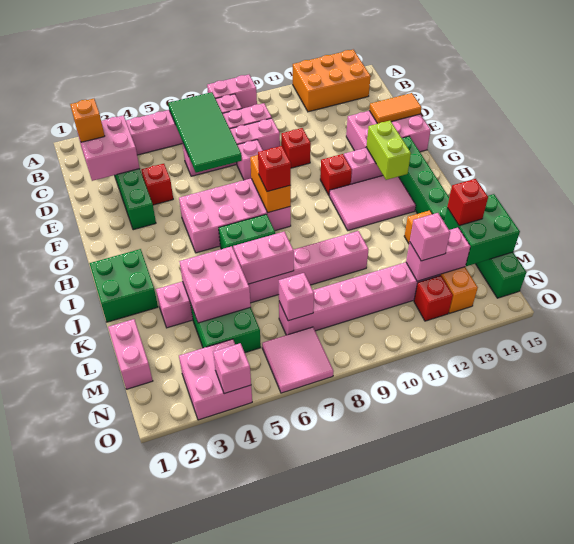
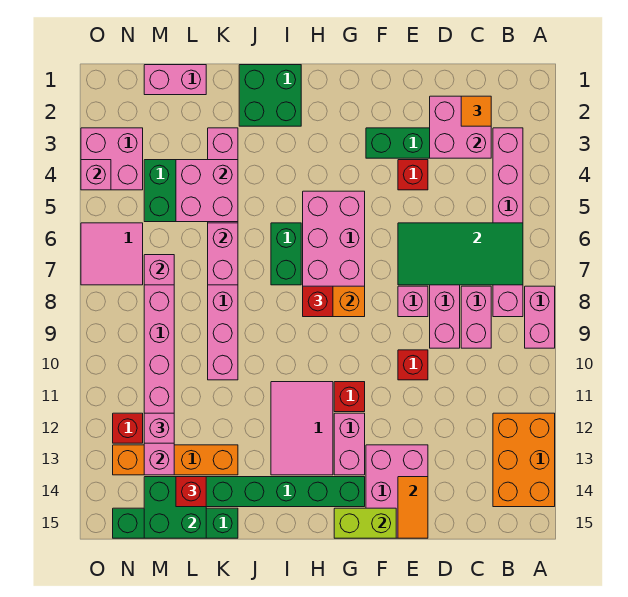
orange brick C2 level 3 -> orange tile C2 level 3
lime brick G13:H13 level 2 -> lime brick F15:G15 level 2

